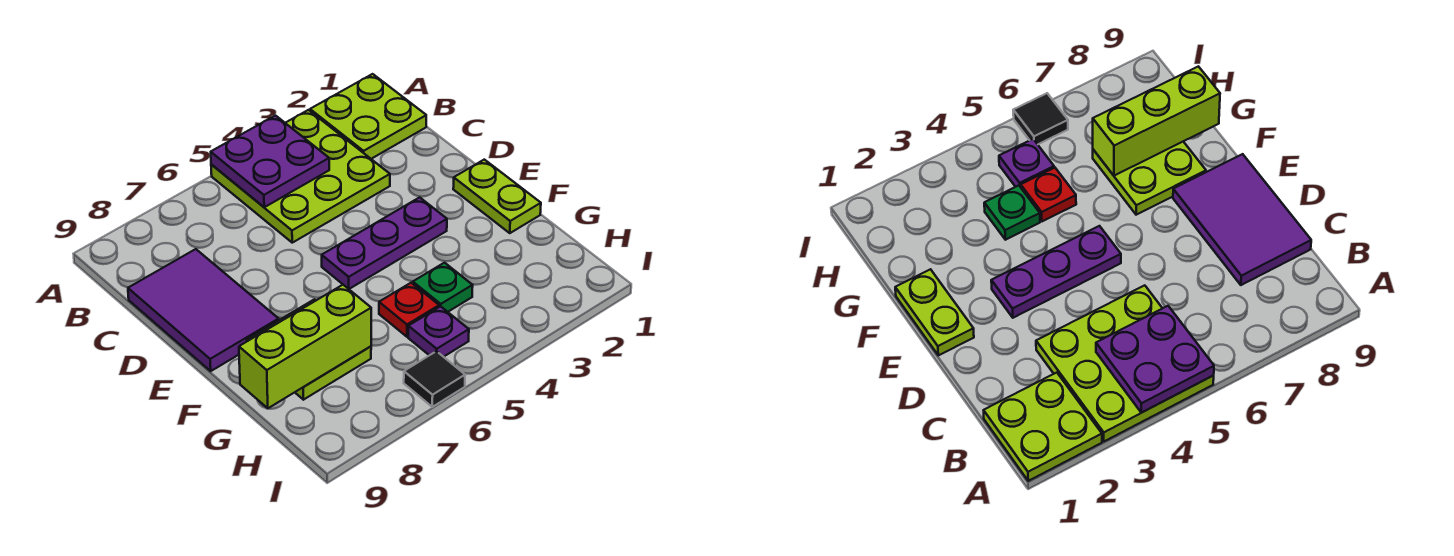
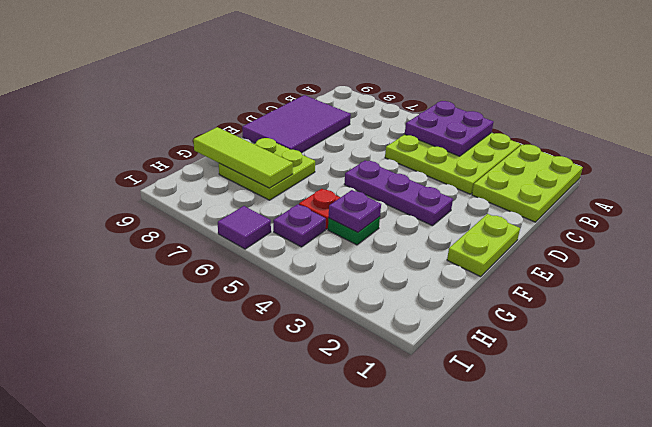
lime plate A1:B2 level 1 -> lime plate A1:C2 level 1
none -> purple plate G4 level 2
lime brick G7:G9 level 2 -> lime tile G7:G9 level 2
black tile I6 level 1 -> purple tile I6 level 1

